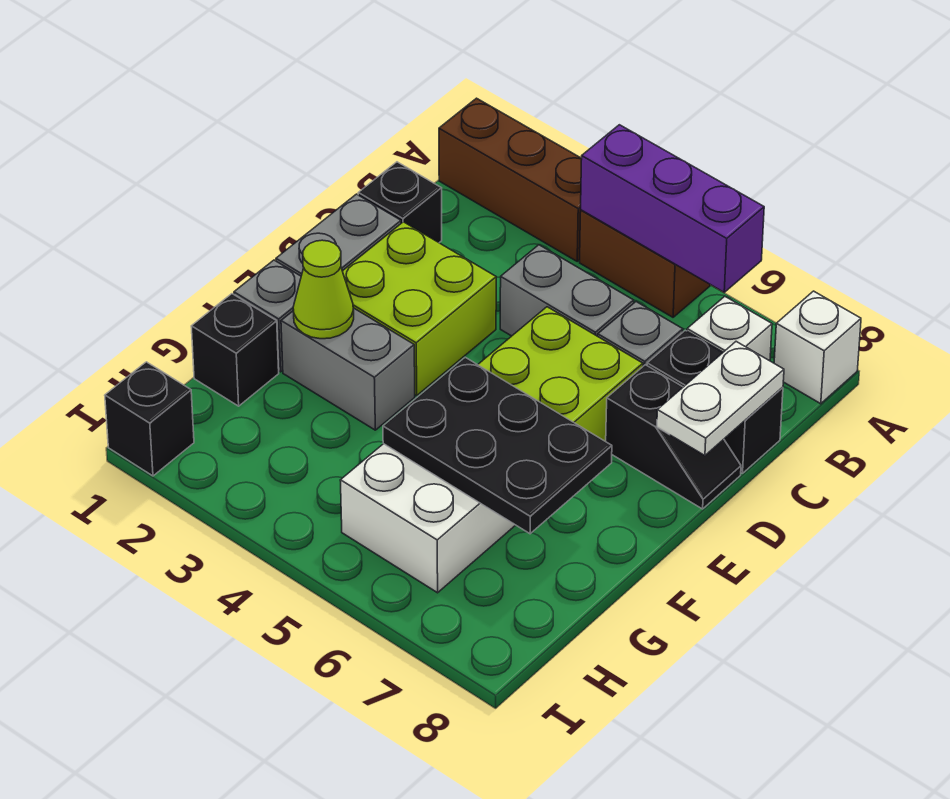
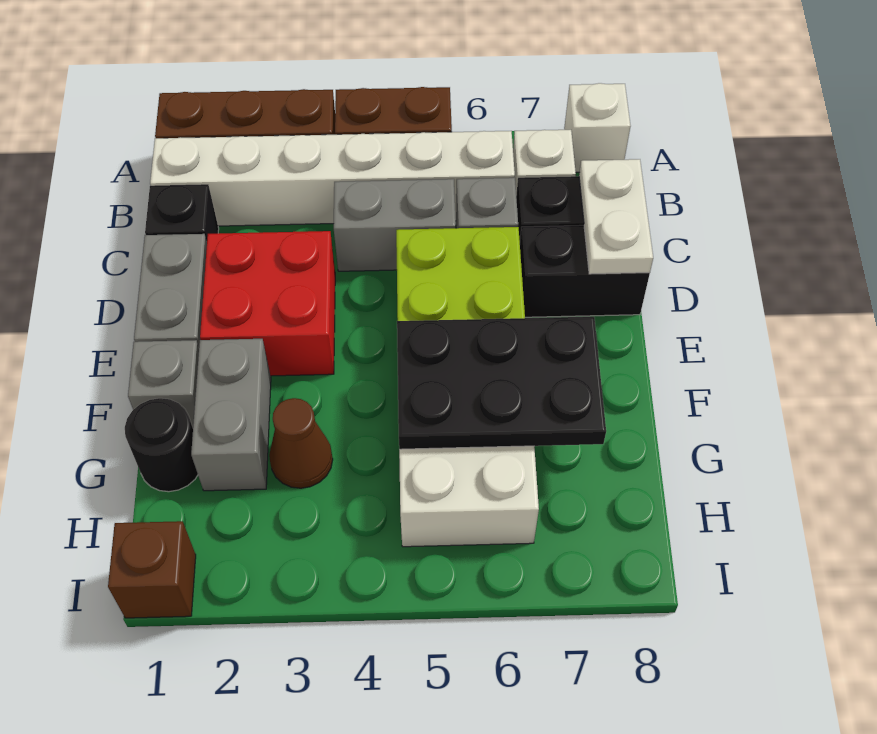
purple brick A4:A6 level 2 -> none
none -> white brick B1:B6 level 1
lime brick D2:E3 level 1 -> red brick D2:E3 level 1
black slope D7:D8 level 1 top 7 -> black brick D7:D8 level 1
grey brick F2:F3 level 1 -> grey brick F2:G2 level 1
lime cone F2 level 2 -> none
black brick G1 level 1 -> black round brick G1 level 1
none -> brown cone G3 level 1
black brick I1 level 1 -> brown brick I1 level 1

